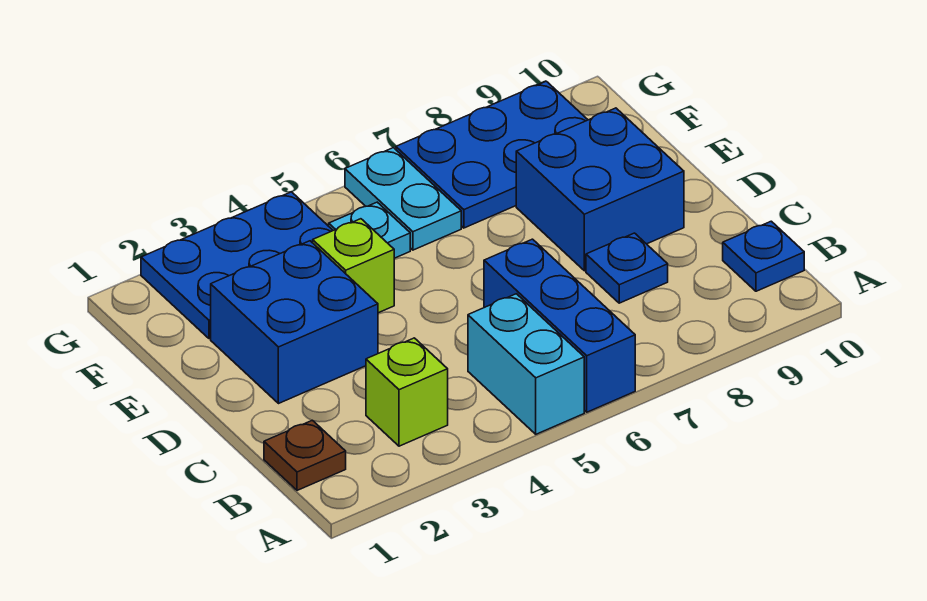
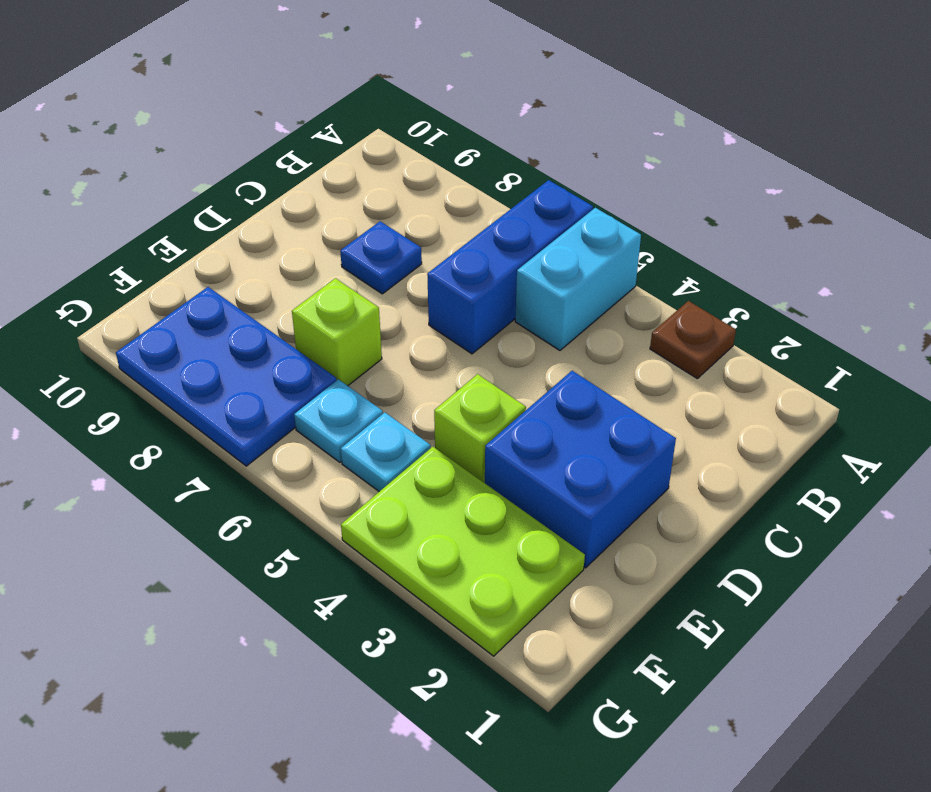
brown plate B1 level 1 -> brown plate A3 level 1
lime brick B3 level 1 -> lime brick E7 level 1
blue plate B10 level 1 -> none
blue brick D8:E9 level 1 -> none
blue plate F2:G4 level 1 -> lime plate F2:G4 level 1
cyan plate F6:G6 level 1 -> cyan plate F6 level 1

